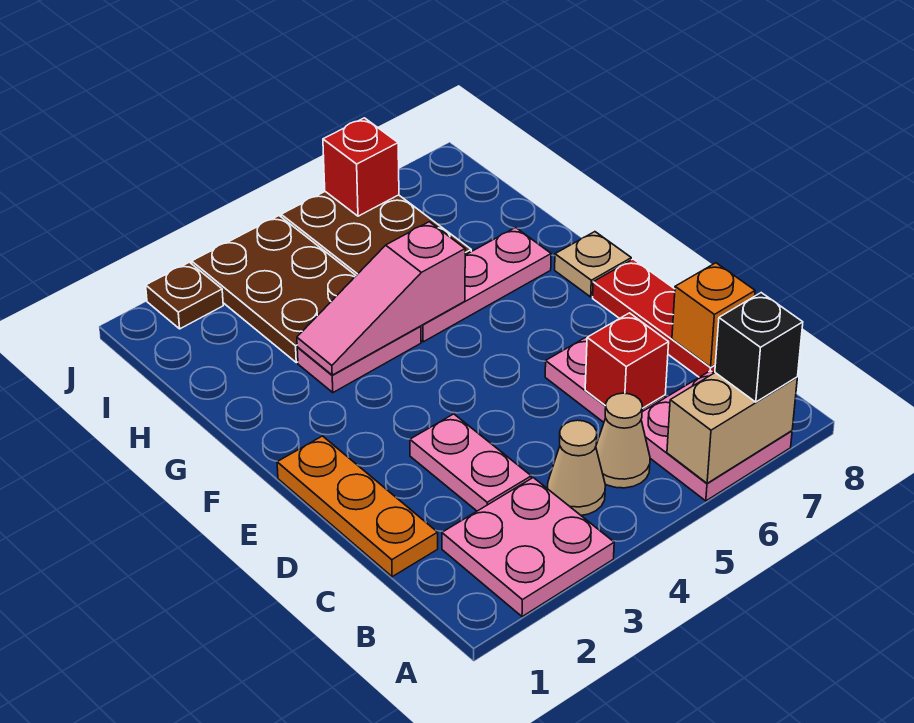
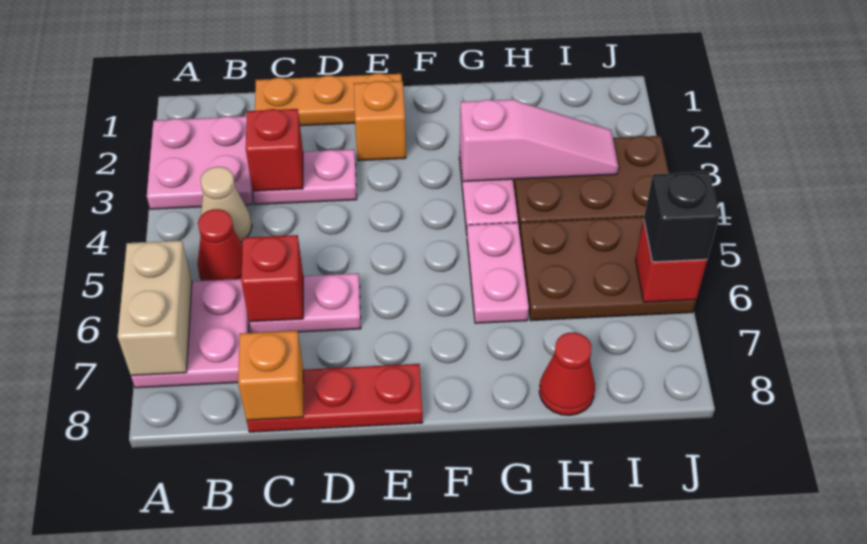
black brick A7 level 3 -> black brick J6 level 3
tan cone B5 level 1 -> red cone B5 level 1
none -> red brick C3 level 2
none -> orange brick E2 level 1
tan plate F8 level 1 -> none
pink slope G3:G5 level 2 top 5 -> pink slope G3:I3 level 2 top G
pink plate G5:G7 level 1 -> pink plate G5:G6 level 1
none -> red cone H8 level 1
brown plate J2 level 1 -> none

